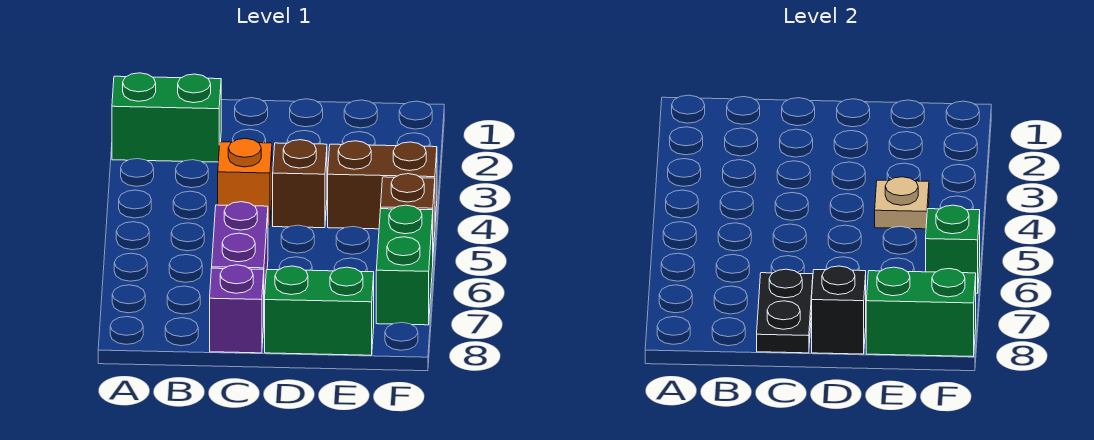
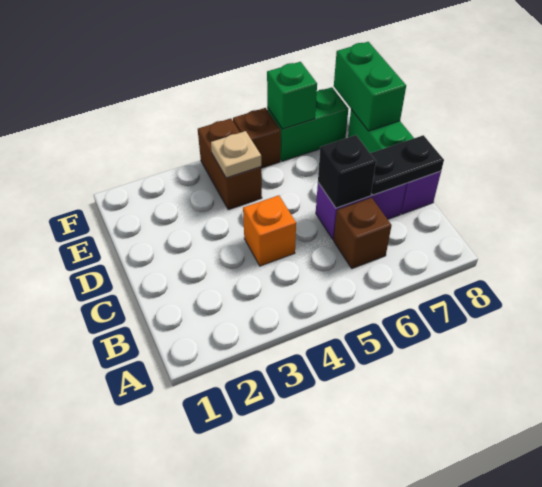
green brick A2:B2 level 1 -> none
brown brick D4 level 1 -> brown brick B6 level 1
black brick D8 level 2 -> black brick C6 level 2

